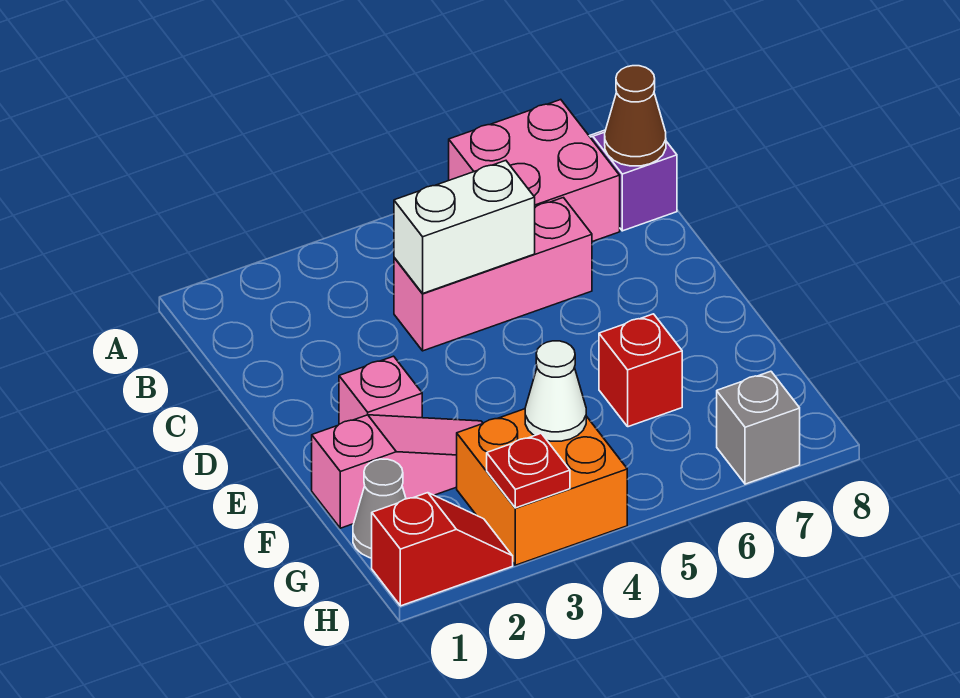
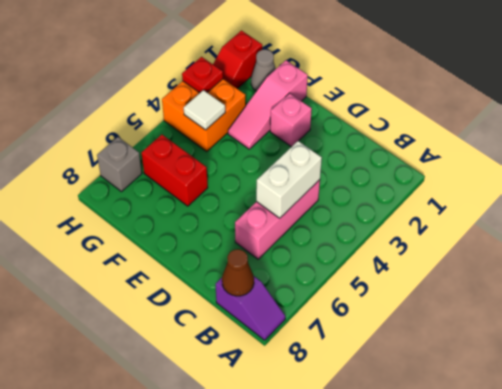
pink brick A6:B7 level 1 -> none
red brick F6 level 1 -> red brick F6:G6 level 1
white cone G4 level 2 -> white tile G4 level 2

